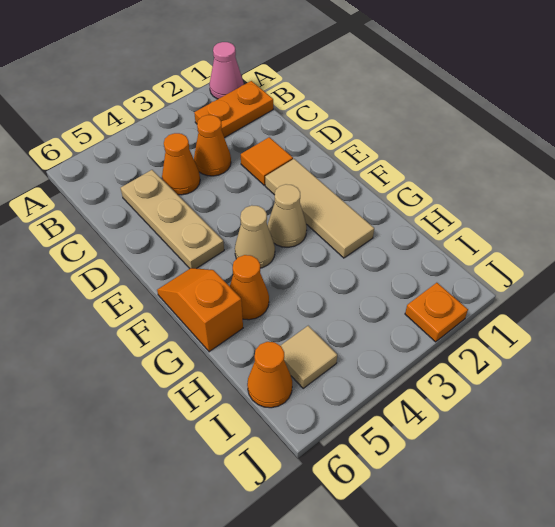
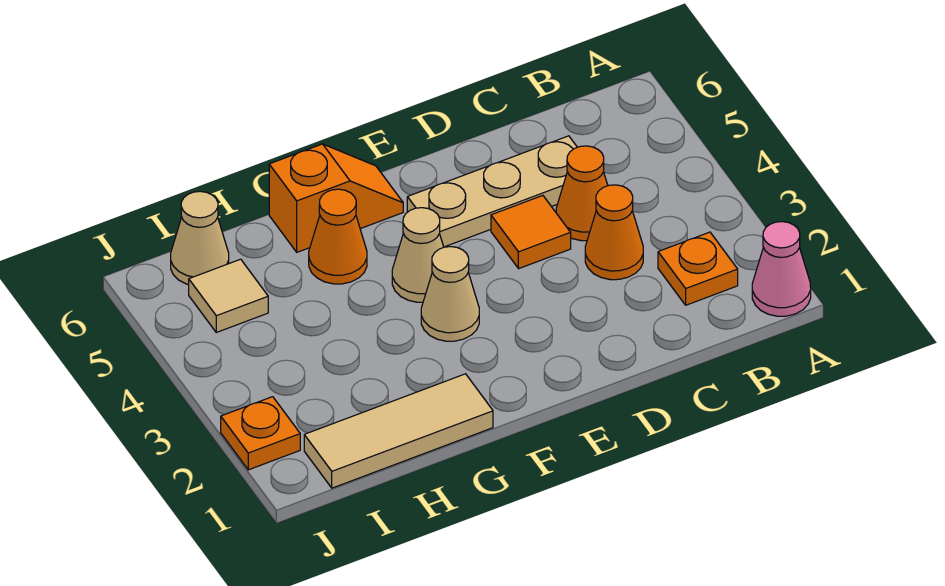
orange plate B1:B2 level 1 -> orange plate B2 level 1
orange tile D2 level 1 -> orange tile D4 level 1
tan tile E2:G2 level 1 -> tan tile G1:I1 level 1
orange cone I6 level 1 -> tan cone I6 level 1

